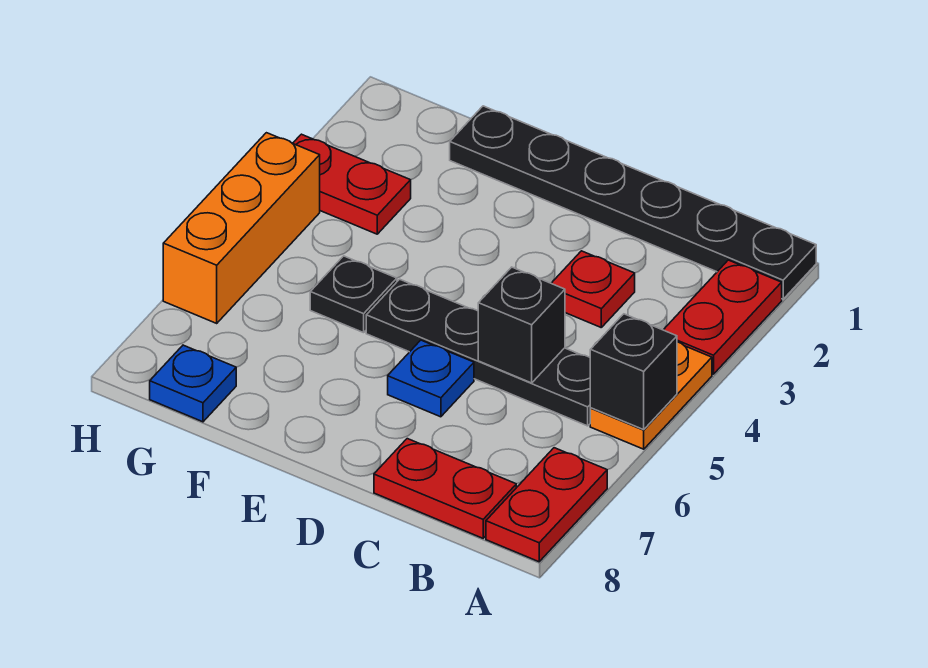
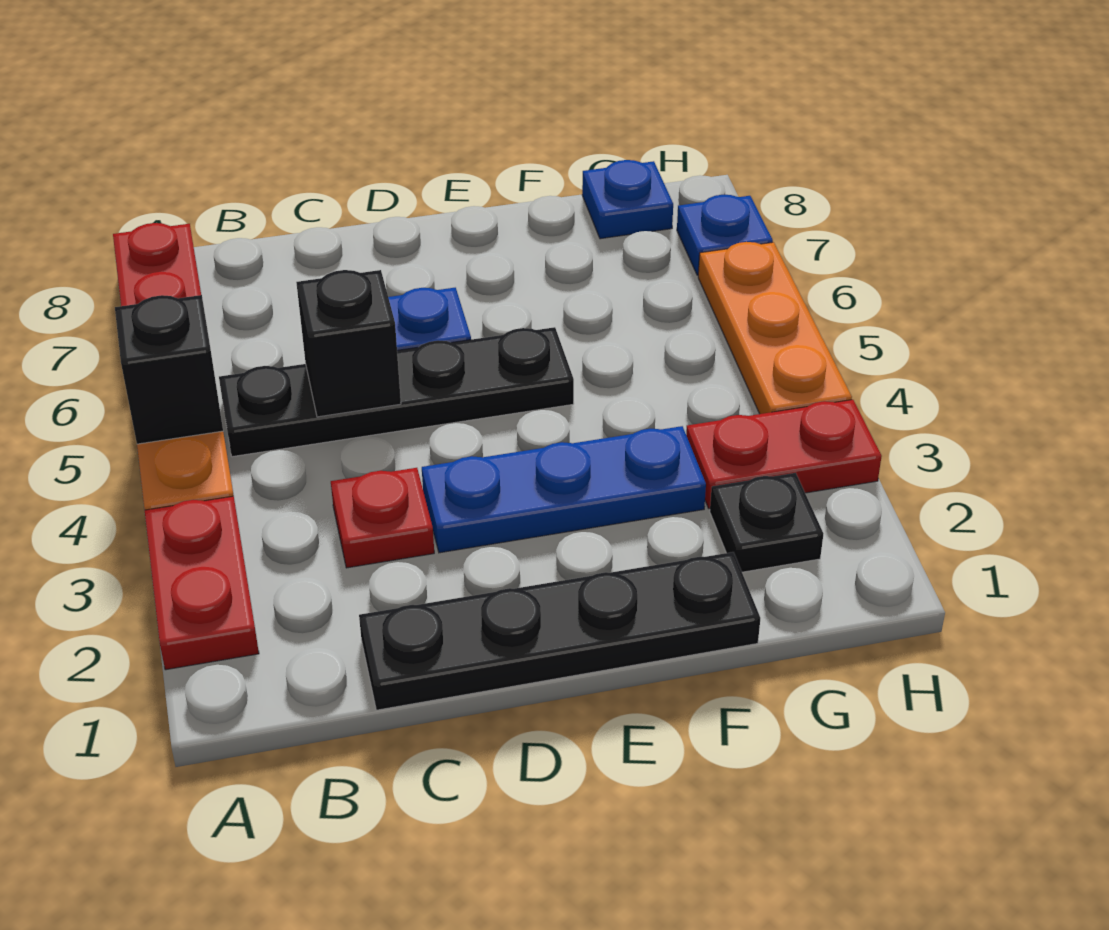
black plate A1:F1 level 1 -> black plate C1:F1 level 1
red plate B8:C8 level 1 -> none
none -> blue plate D3:F3 level 1
black plate F5 level 1 -> black plate G2 level 1
orange brick H4:H6 level 1 -> orange plate H4:H6 level 1
none -> blue plate H7 level 1

